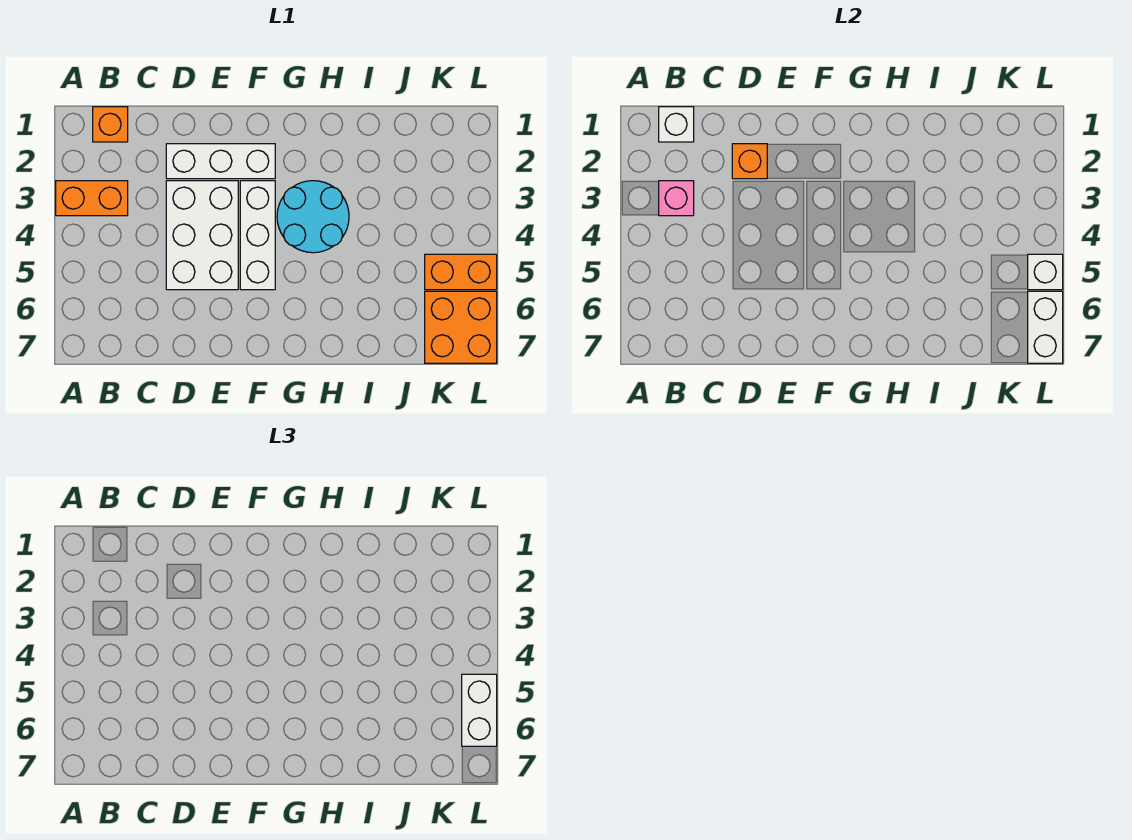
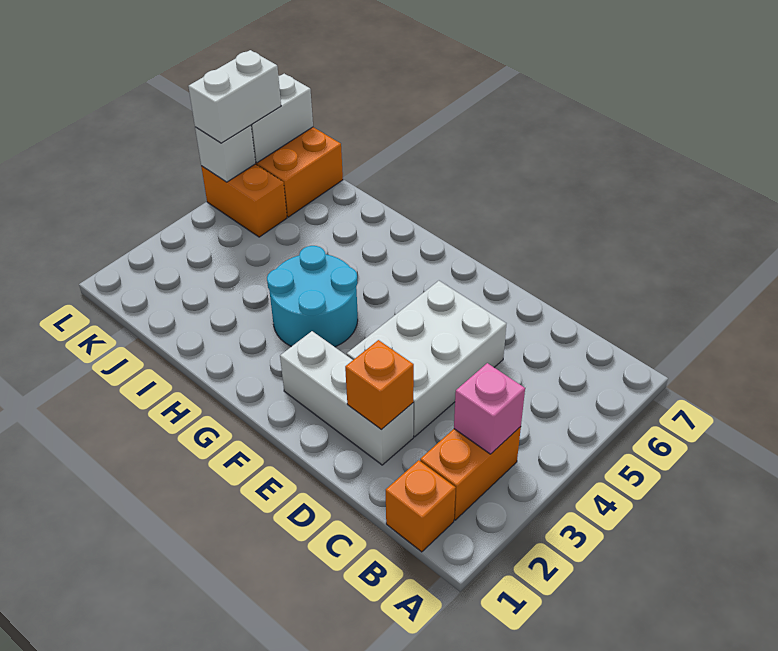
orange brick A3:B3 level 1 -> orange brick B2:B3 level 1
white brick B1 level 2 -> none
white brick F3:F5 level 1 -> none

